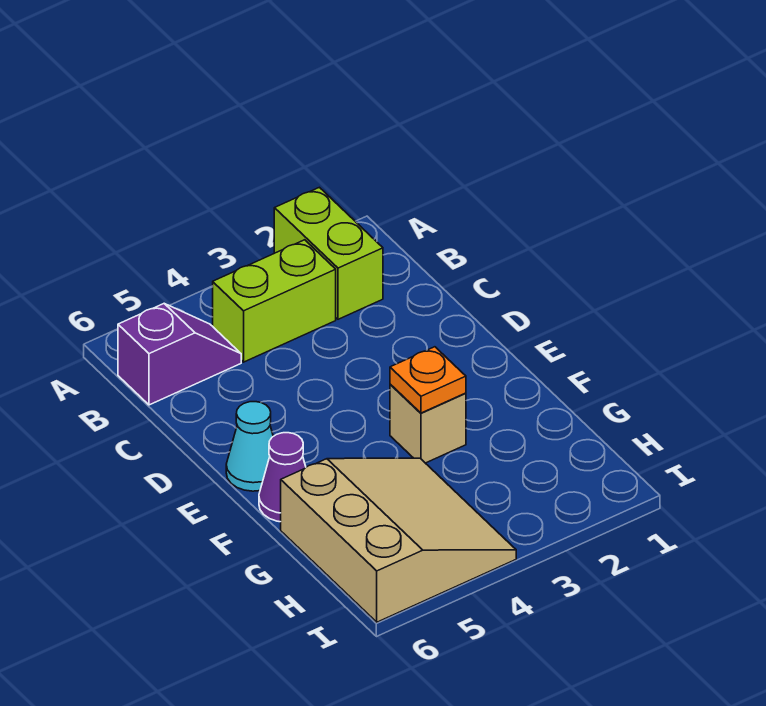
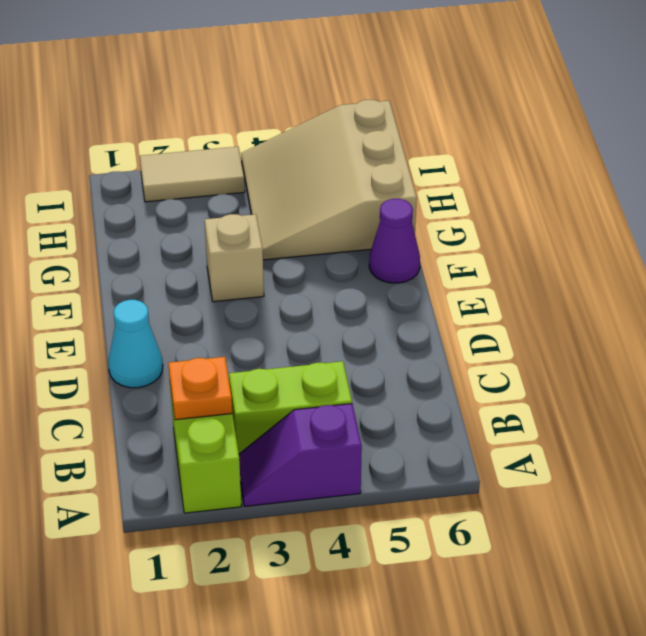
purple slope B5:B6 level 1 top 6 -> purple slope A3:A4 level 1 top 4
cyan cone E6 level 1 -> cyan cone D1 level 1
orange plate F3 level 2 -> orange plate B2 level 2
none -> tan tile I2:I3 level 1

